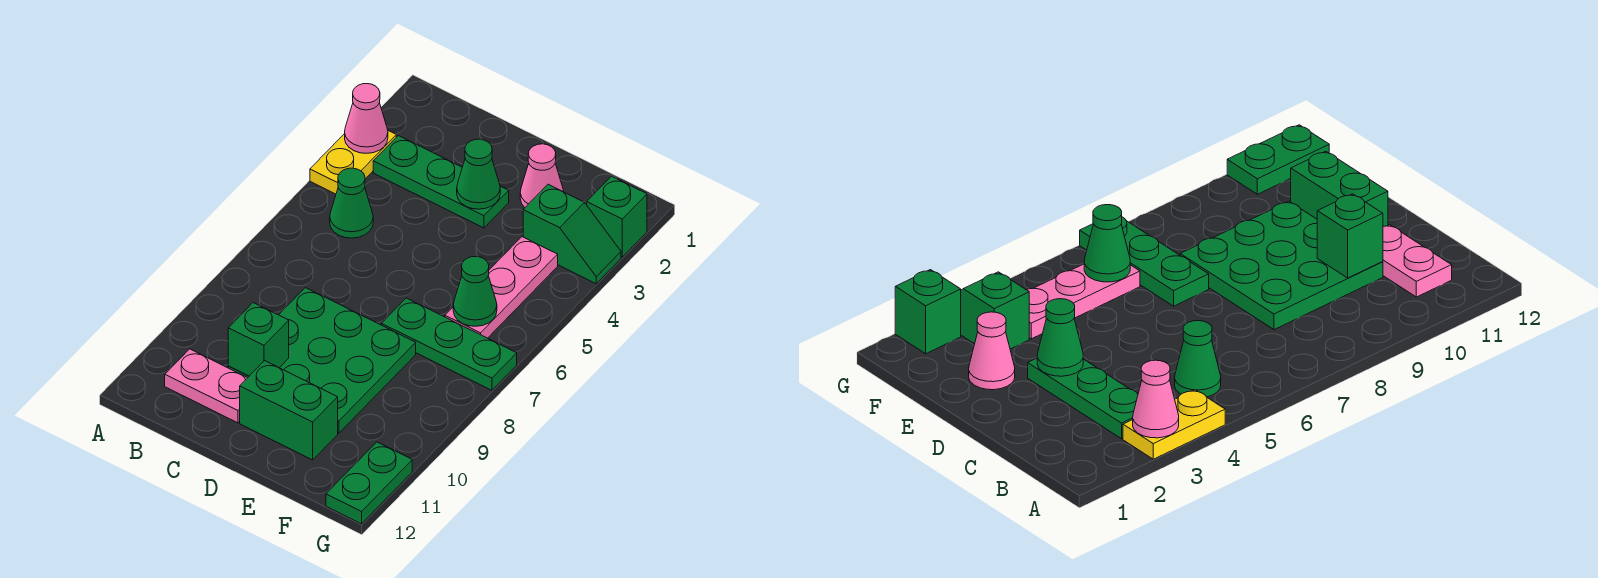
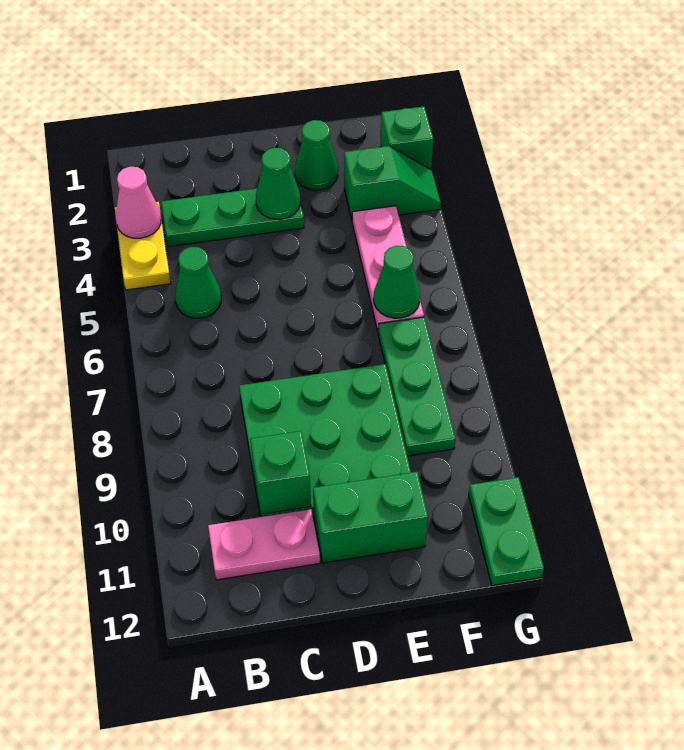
pink cone E2 level 1 -> green cone E2 level 1
green plate E7:G7 level 1 -> green plate F7:F9 level 1

